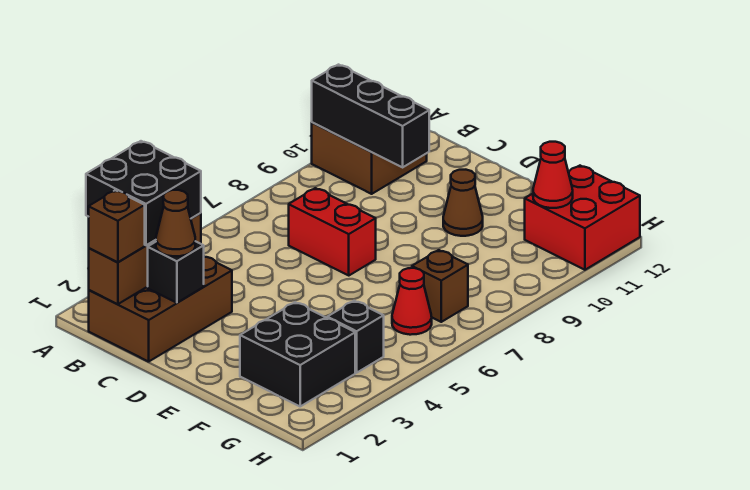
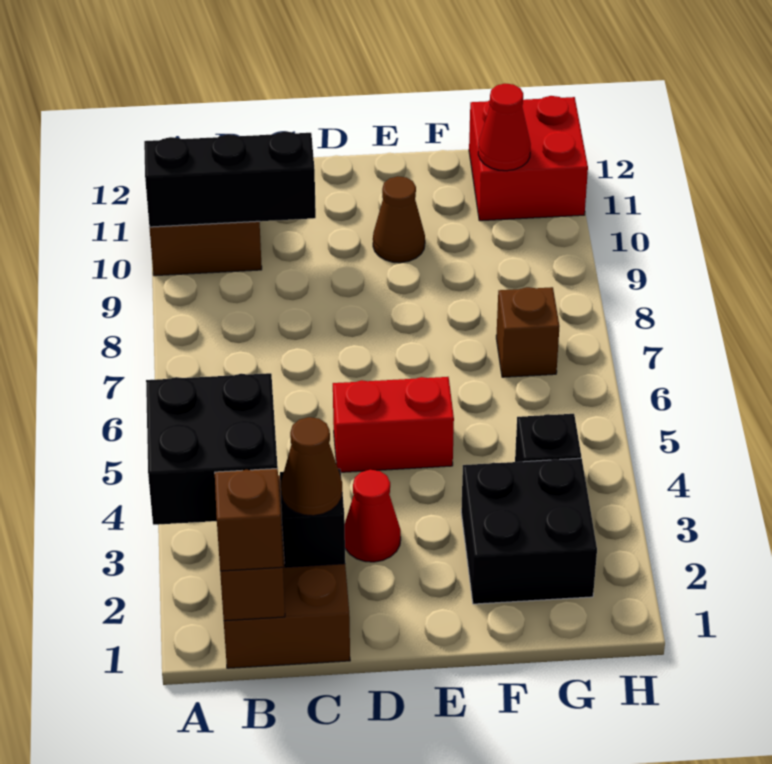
red brick C7:D7 level 1 -> red brick D5:E5 level 1
red cone G6 level 1 -> red cone D3 level 1

